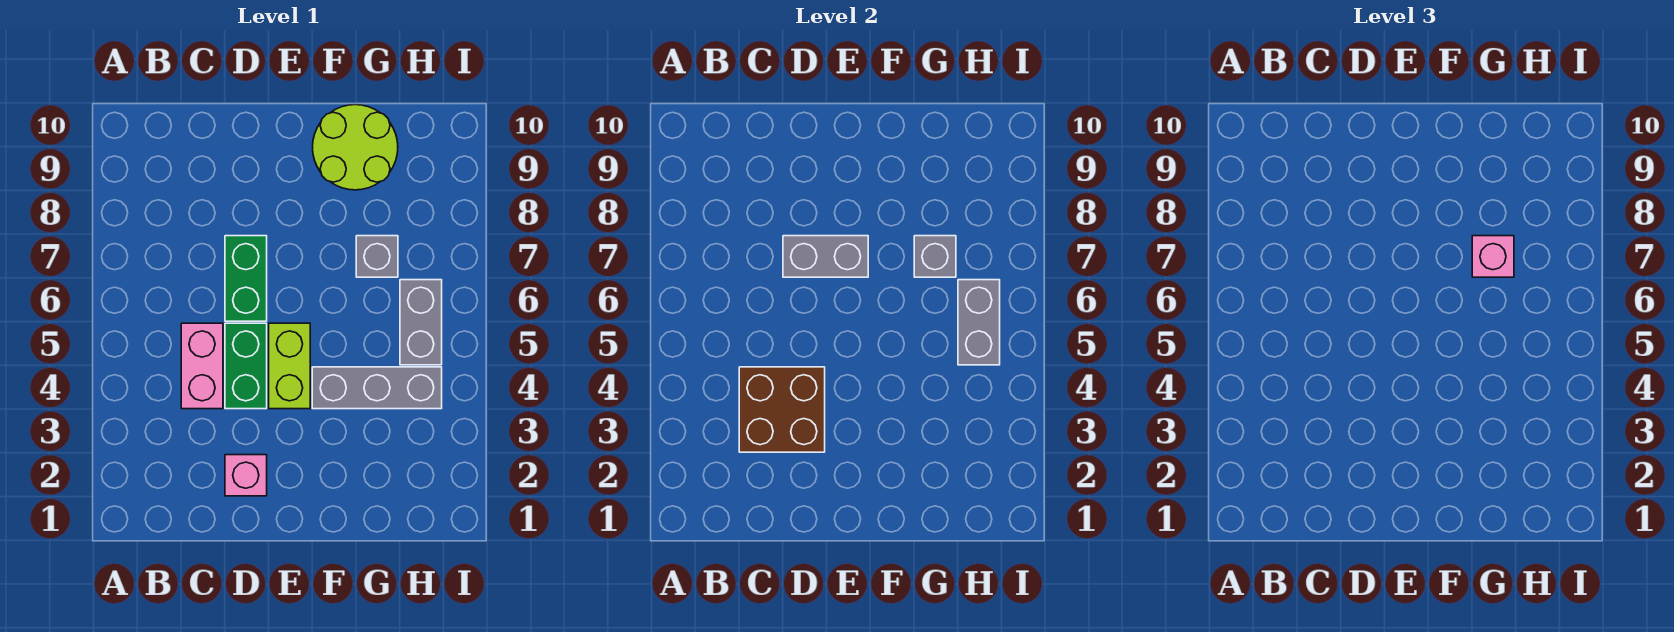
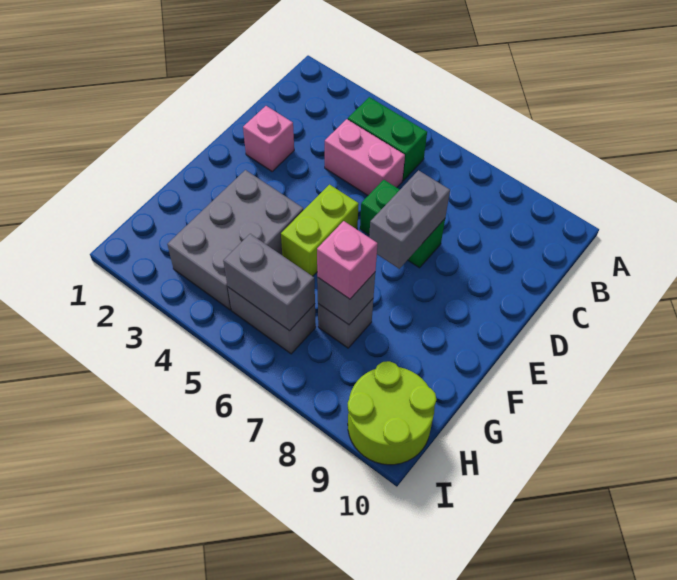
brown brick C3:D4 level 2 -> none
green brick D4:D5 level 1 -> green brick B4:B5 level 1
lime brick E4:E5 level 1 -> lime brick E5:F5 level 1
grey brick F4:H4 level 1 -> grey brick F3:H4 level 1
lime round brick F9:G10 level 1 -> lime round brick H9:I10 level 1

